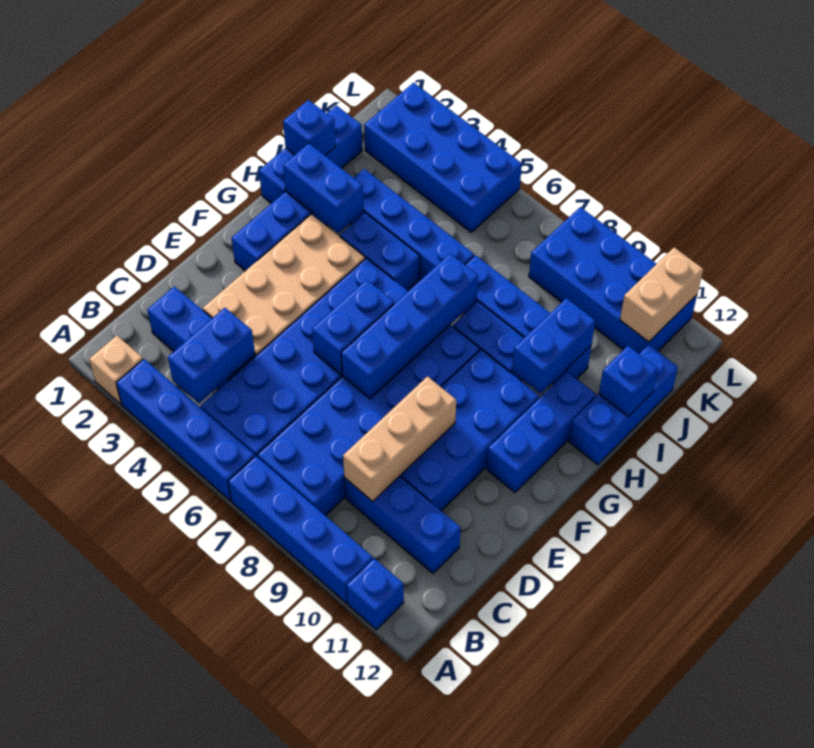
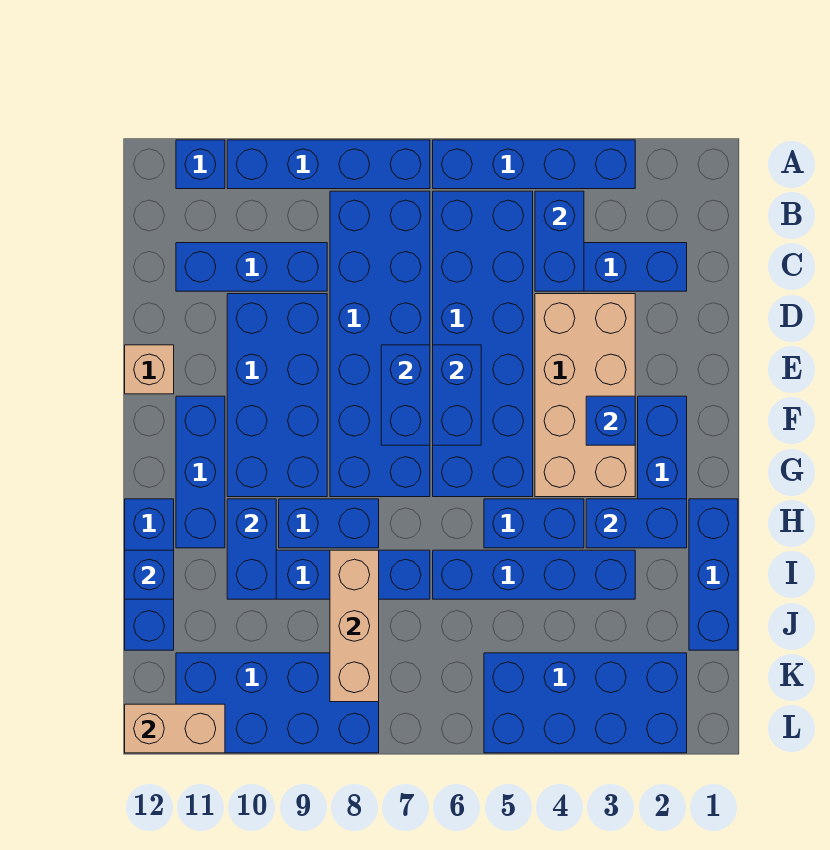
tan brick A2 level 1 -> tan brick E12 level 1
tan brick C9:E9 level 2 -> tan brick I8:K8 level 2
blue brick E7:H7 level 2 -> blue brick E7:F7 level 2
blue brick I1 level 2 -> blue brick F3 level 2
tan brick K11:L11 level 2 -> tan brick L11:L12 level 2

